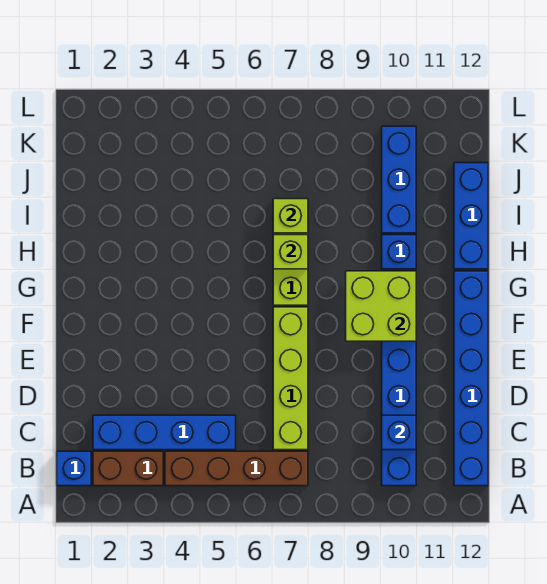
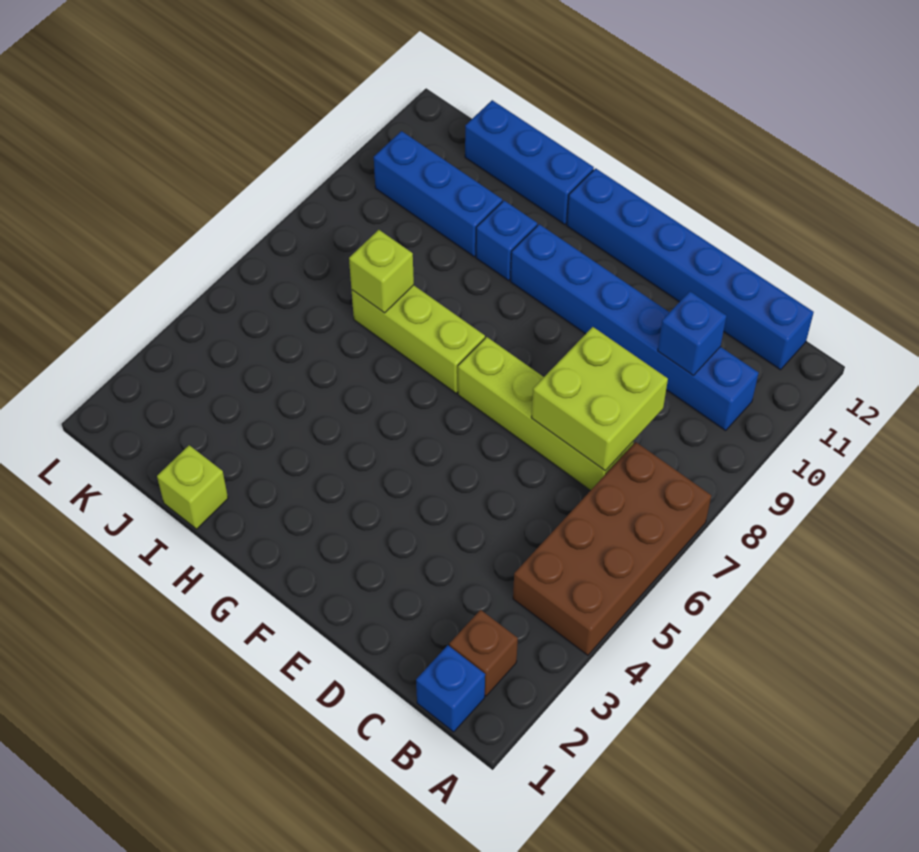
brown brick B2:B3 level 1 -> brown brick B2 level 1
brown brick B4:B7 level 1 -> brown brick A4:B7 level 1
blue brick C2:C5 level 1 -> none
lime brick F9:G10 level 2 -> lime brick C7:D8 level 2
lime brick H7 level 2 -> lime brick I1 level 1

